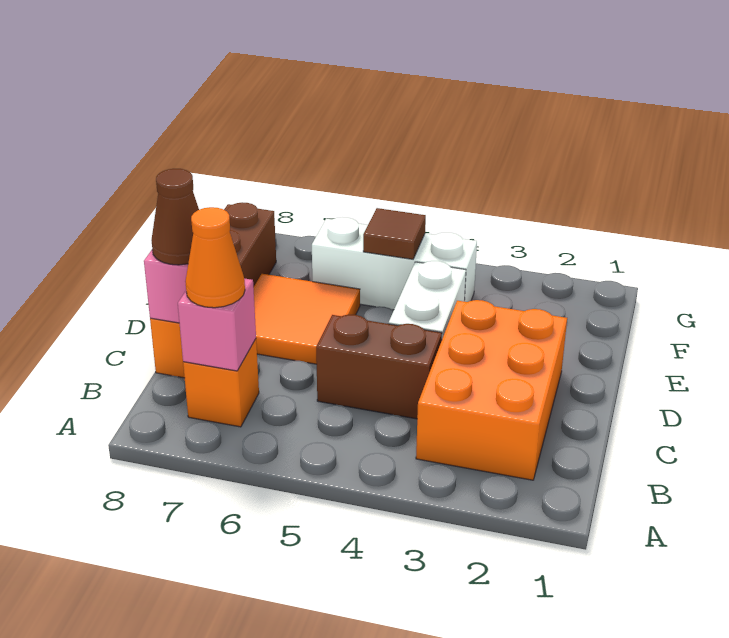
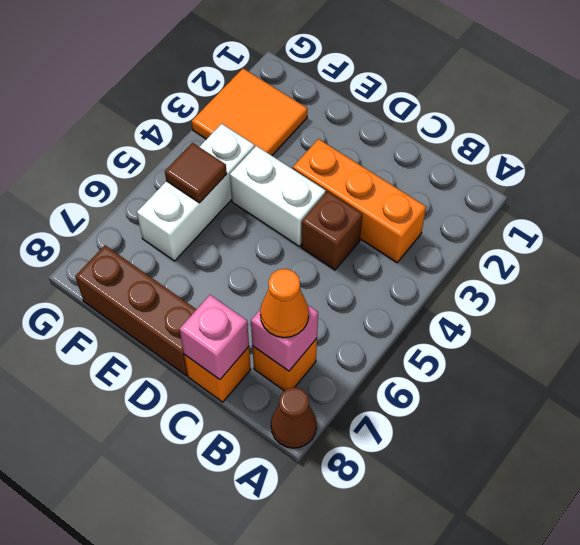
orange brick B2:D3 level 1 -> orange brick B3:D3 level 1
brown brick C4:C5 level 1 -> brown brick C4 level 1
brown cone C8 level 3 -> brown cone A8 level 1
orange tile D6:E7 level 1 -> orange tile F2:G3 level 1

